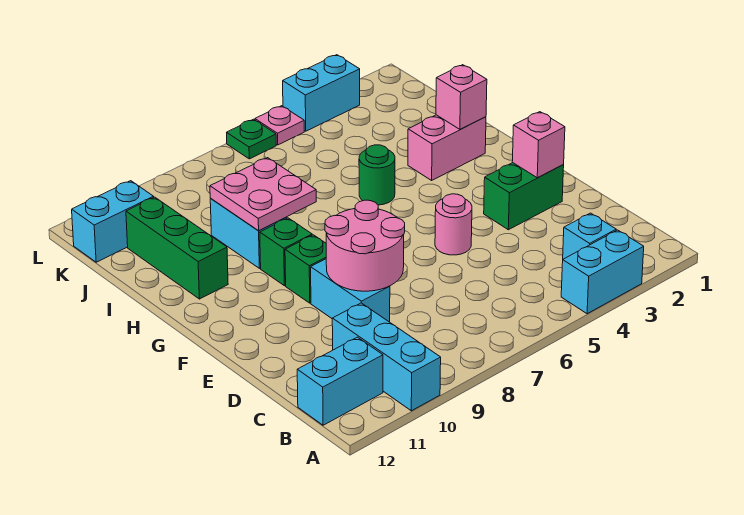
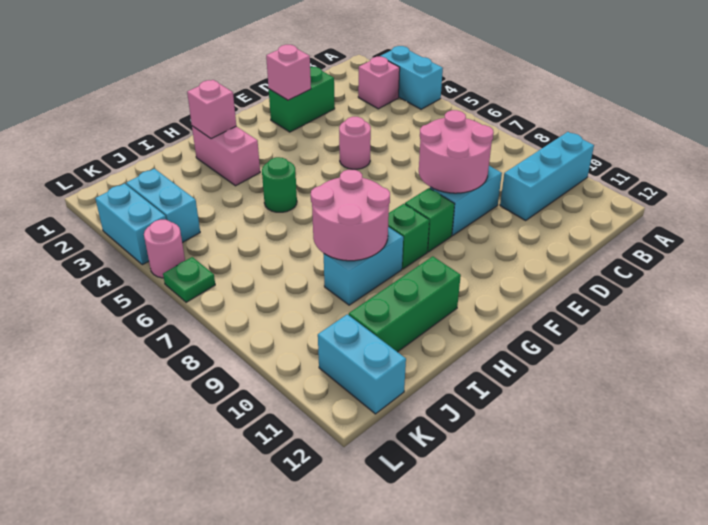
cyan brick B3 level 1 -> pink brick B3 level 1
cyan brick B11:B12 level 1 -> cyan brick K3:K4 level 1
green brick E2:E3 level 1 -> green brick D2:E2 level 1
pink plate H8:I9 level 2 -> pink round brick H8:I9 level 2
pink plate L5 level 1 -> pink round brick L5 level 1

